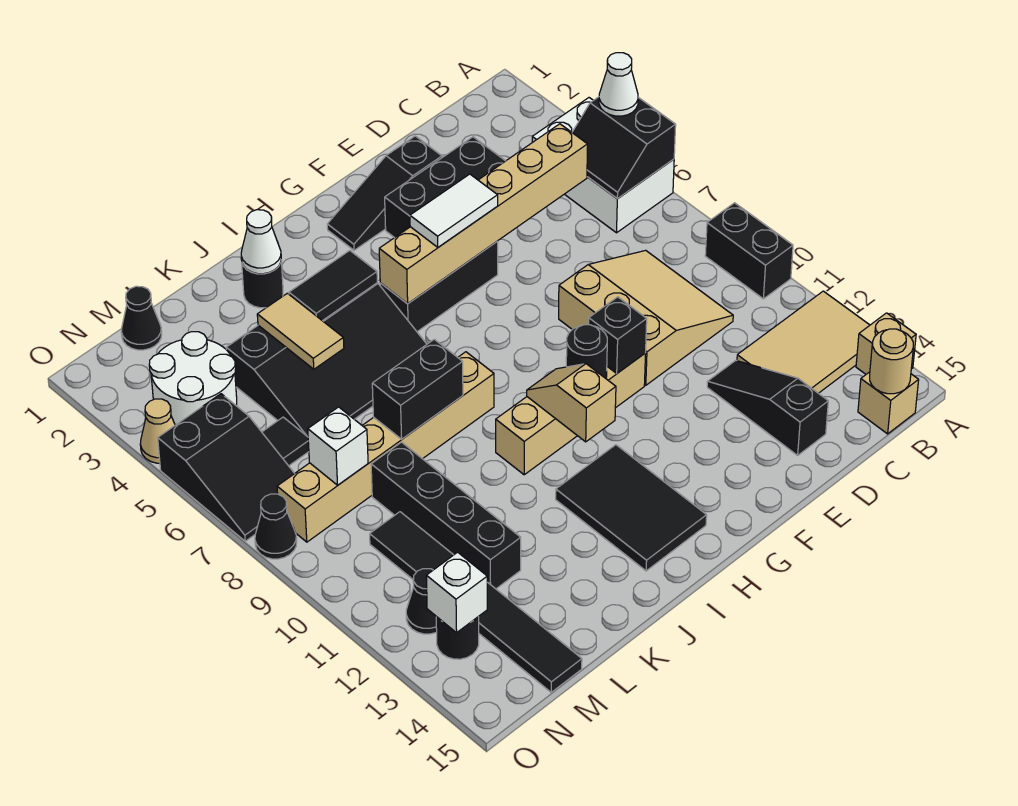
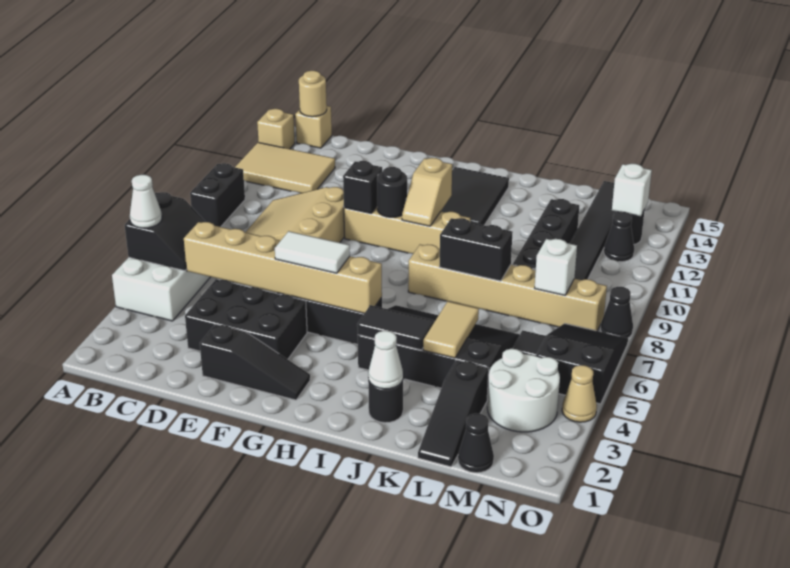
black slope D12:D14 level 1 top 14 -> black slope L1:L3 level 1 top 3

